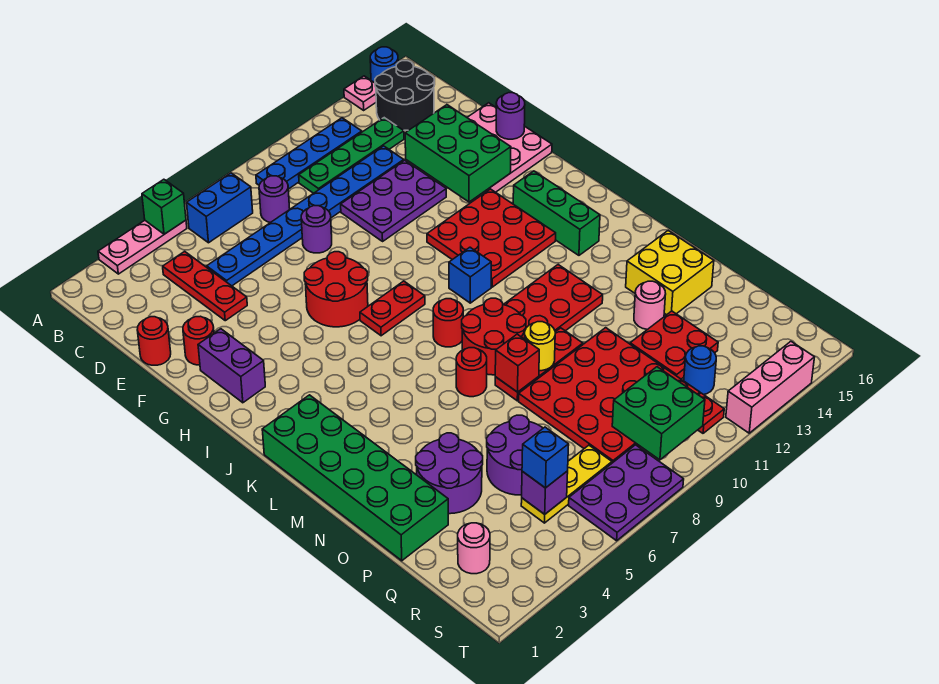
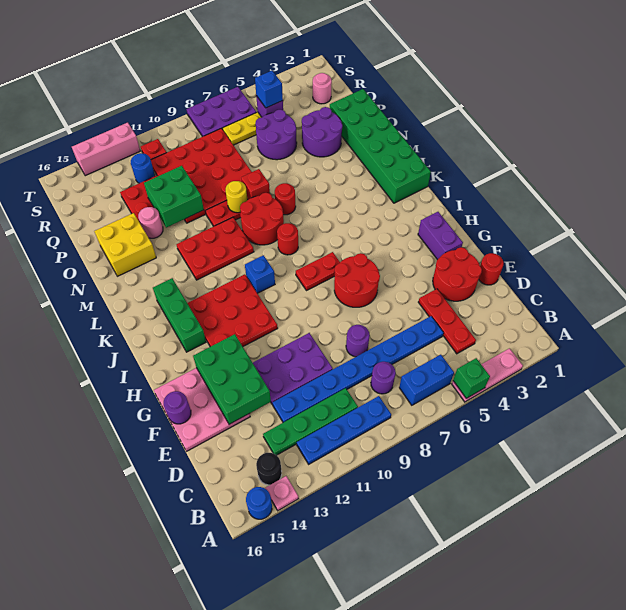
black round brick B14:C15 level 1 -> black round brick B14 level 1
red round brick F2 level 1 -> red round brick E2:F3 level 1
green brick R9:S10 level 2 -> green brick O11:P12 level 2

